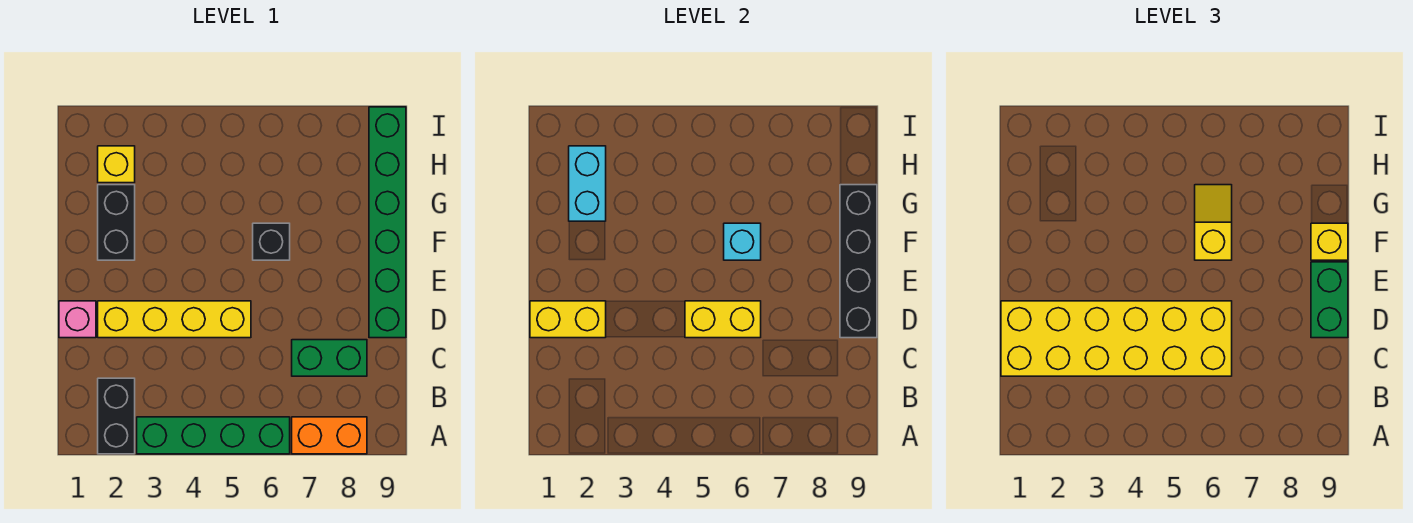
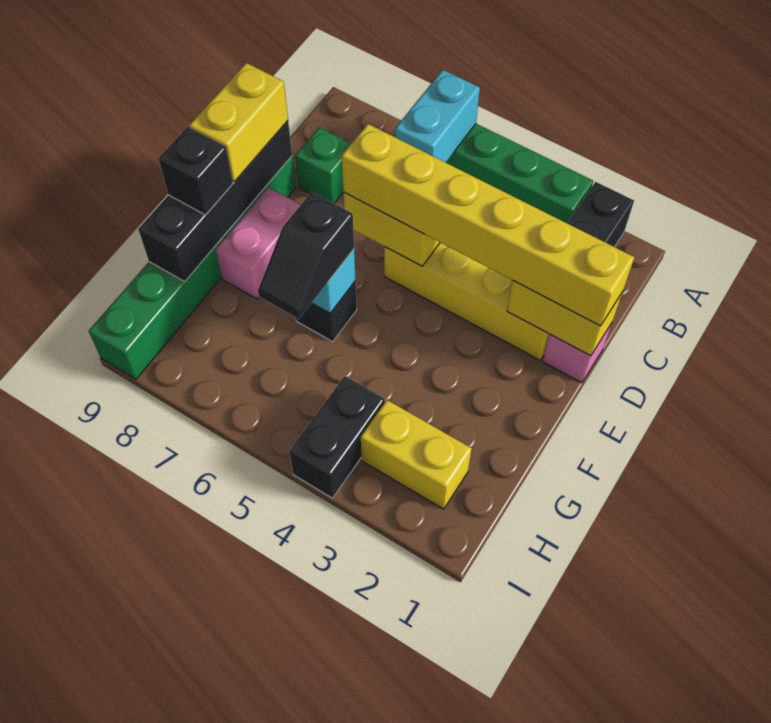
orange brick A7:A8 level 1 -> none
yellow brick C1:D6 level 3 -> yellow brick D1:D6 level 3
green brick C7:C8 level 1 -> green brick C8 level 1
green brick D9:E9 level 3 -> yellow brick D9:E9 level 3
none -> pink brick E8:F8 level 1
black brick F2:G2 level 1 -> black brick H4:I4 level 1
yellow slope F6:G6 level 3 top F -> black slope F6:G6 level 3 top F
yellow brick F9 level 3 -> black brick F9 level 3
cyan brick G2:H2 level 2 -> cyan brick A6:B6 level 2
yellow brick H2 level 1 -> yellow brick H2:H3 level 1

